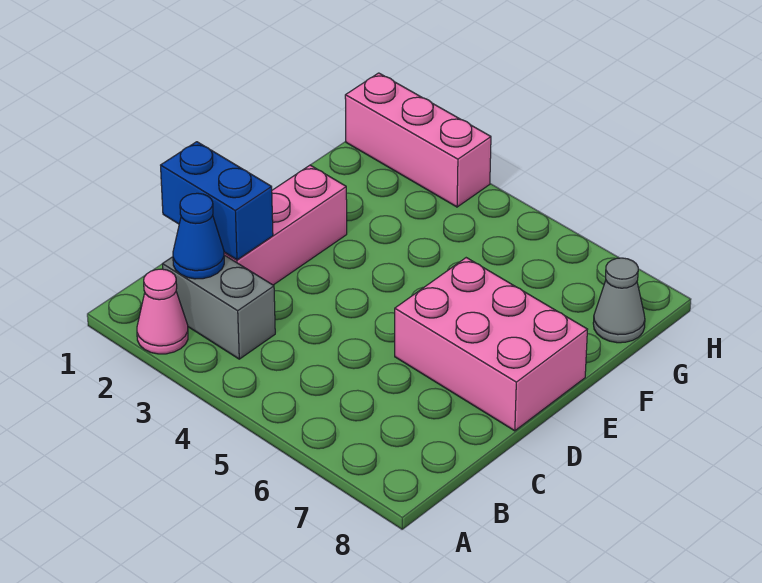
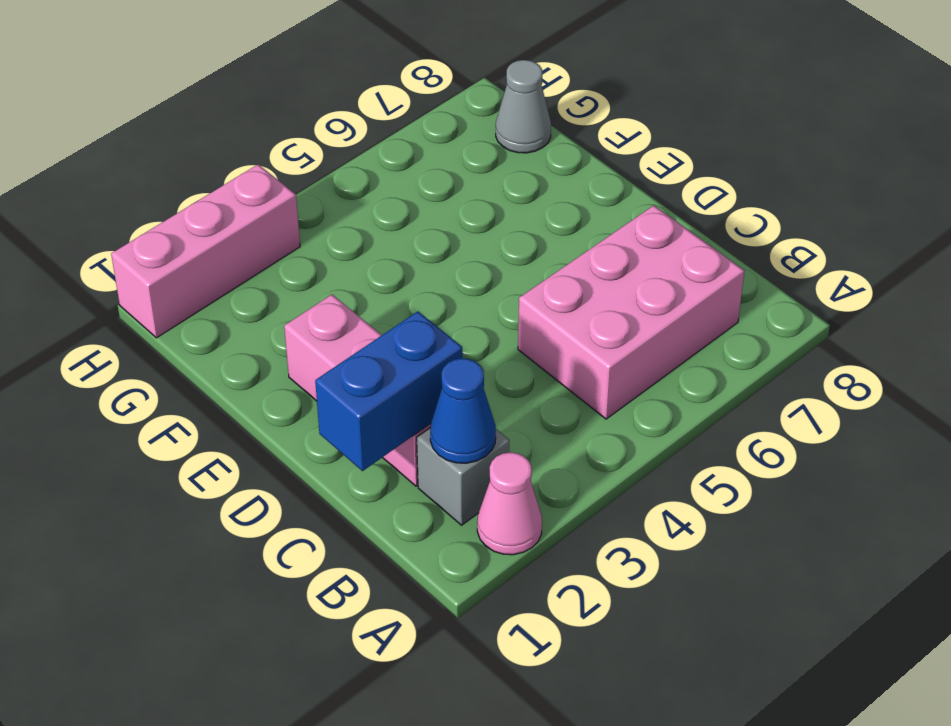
grey brick B2:B3 level 1 -> grey brick B2 level 1
pink brick D6:E8 level 1 -> pink brick B5:C7 level 1

